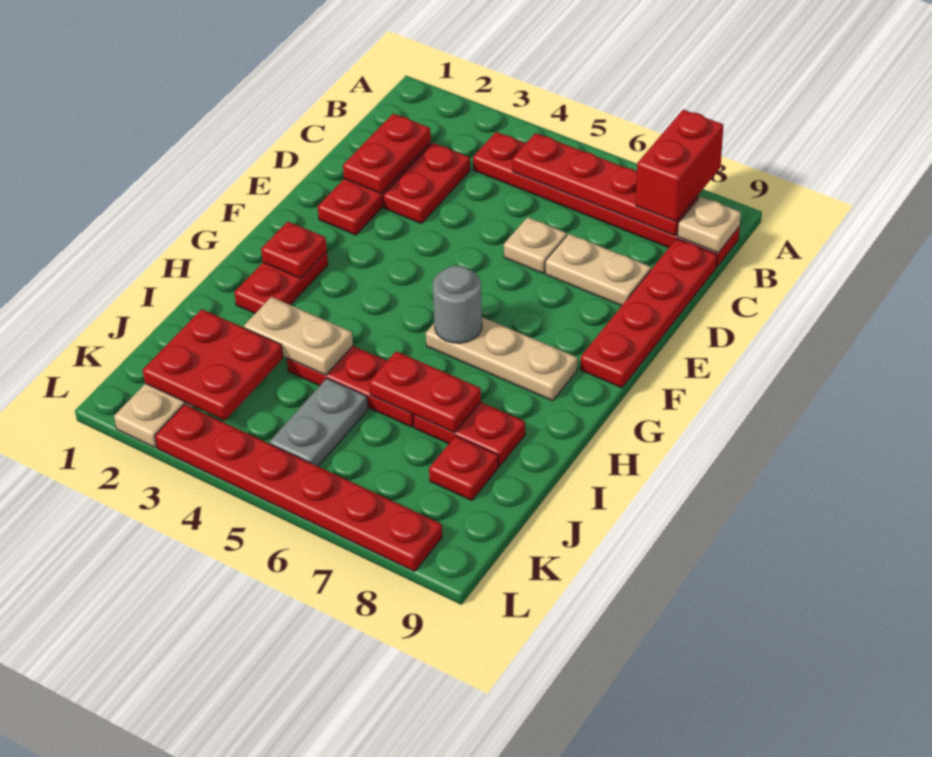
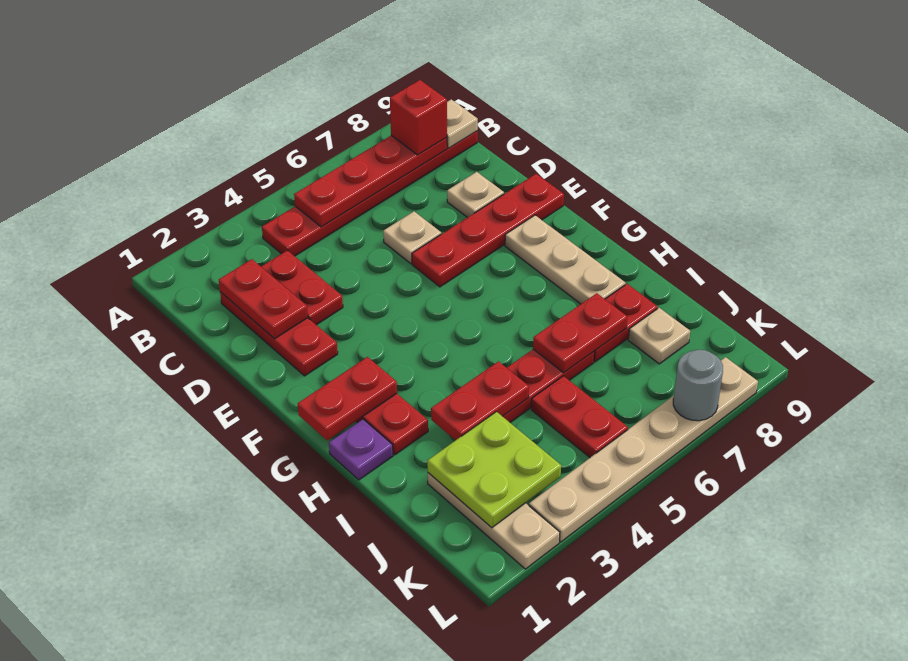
red brick A8:B8 level 3 -> red brick B8 level 3
red plate C9:F9 level 1 -> red plate E6:E9 level 1
tan plate D7:D8 level 1 -> tan plate D8 level 1
red plate G2 level 2 -> red plate G1:G2 level 2
tan plate G6:G8 level 1 -> tan plate F8:H8 level 1
grey round brick G6 level 2 -> grey round brick L7 level 2
none -> purple plate H1 level 1
tan plate I3:I4 level 2 -> red plate I3:I4 level 2
red plate J2:K3 level 2 -> lime plate J2:K3 level 2
grey plate J5:K5 level 1 -> red plate J5:K5 level 1
red plate J8 level 1 -> tan plate J8 level 1
red plate L3:L8 level 1 -> tan plate L3:L8 level 1

